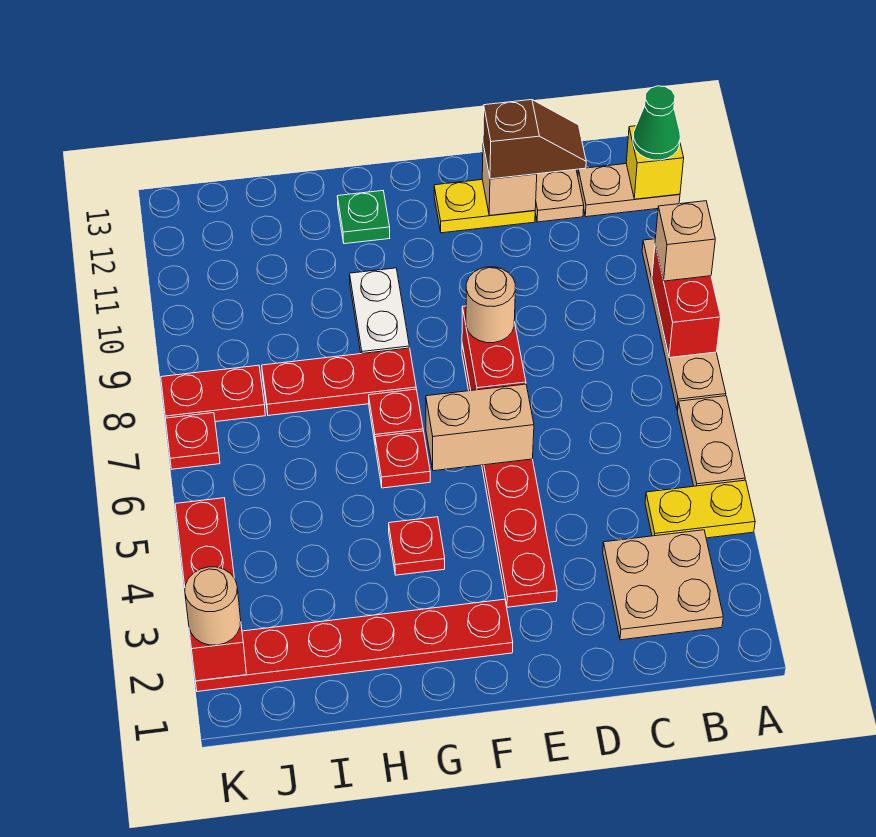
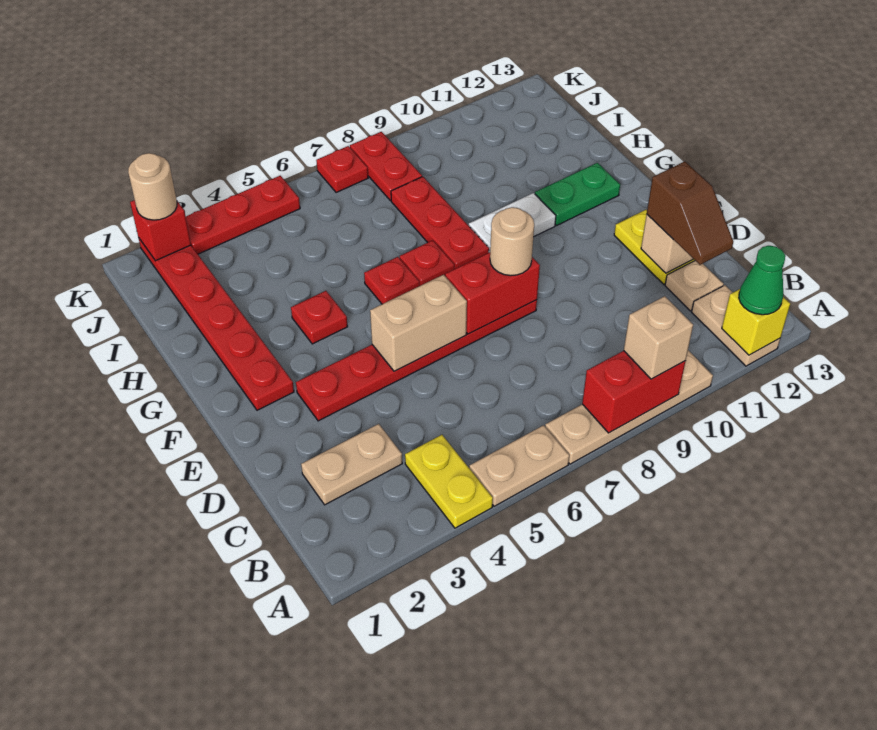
tan plate B2:C3 level 1 -> tan plate C2:C3 level 1
tan brick E6:F6 level 2 -> tan brick E5:E6 level 2
green plate G12 level 1 -> green plate G11:G12 level 1

